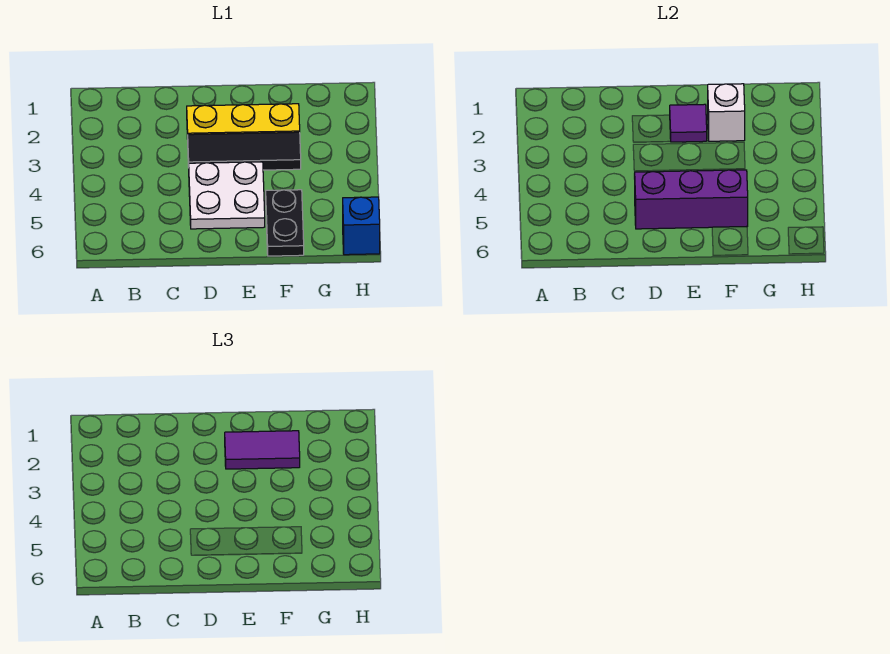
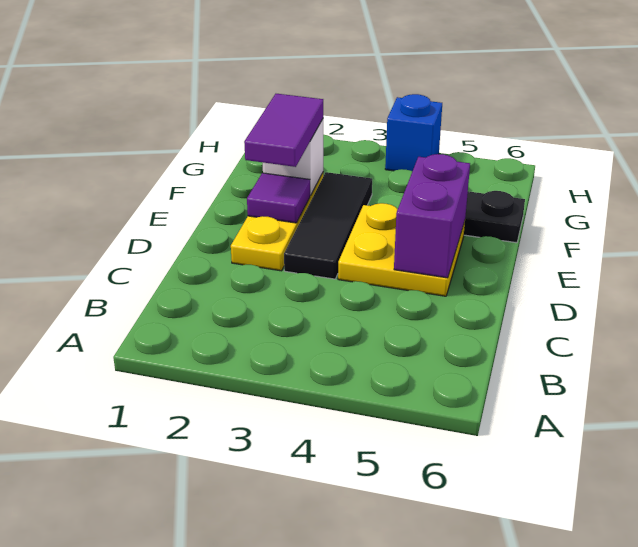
white plate D4:E5 level 1 -> yellow plate D4:E5 level 1
purple brick D5:F5 level 2 -> purple brick D5:E5 level 2
blue brick H6 level 1 -> blue brick H4 level 1

